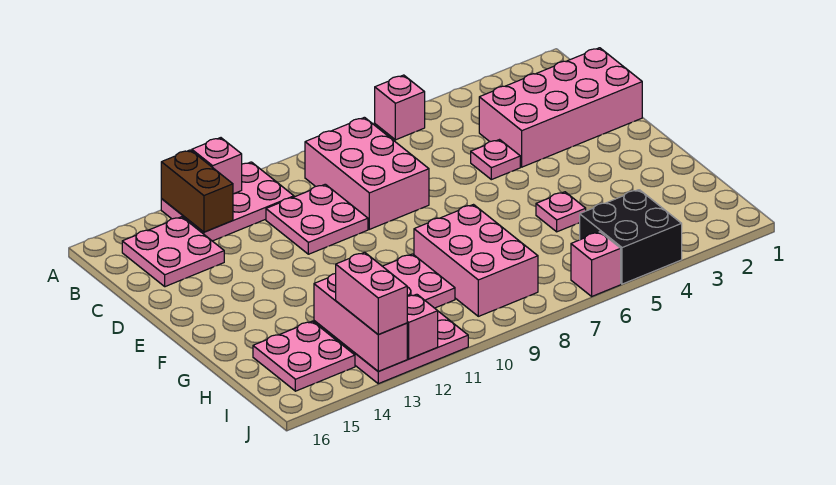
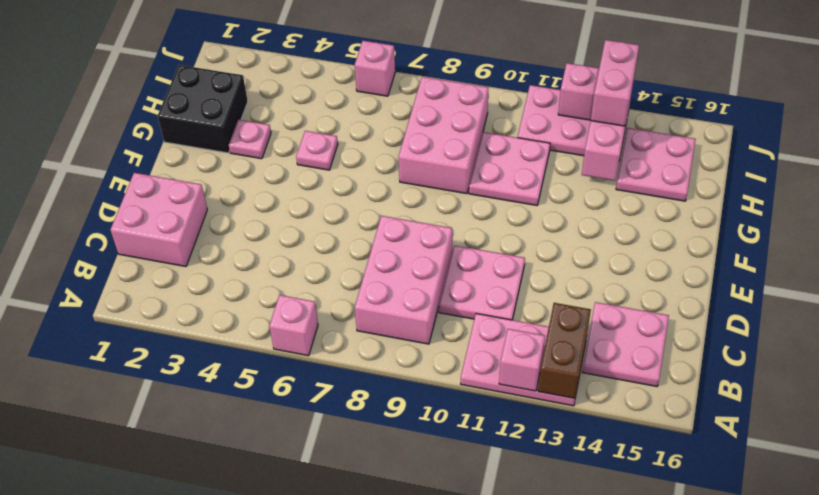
pink brick C1:D4 level 1 -> pink brick C1:D2 level 1
pink plate D5 level 1 -> pink plate G3 level 1
black brick I4:J5 level 1 -> black brick G1:H2 level 1

